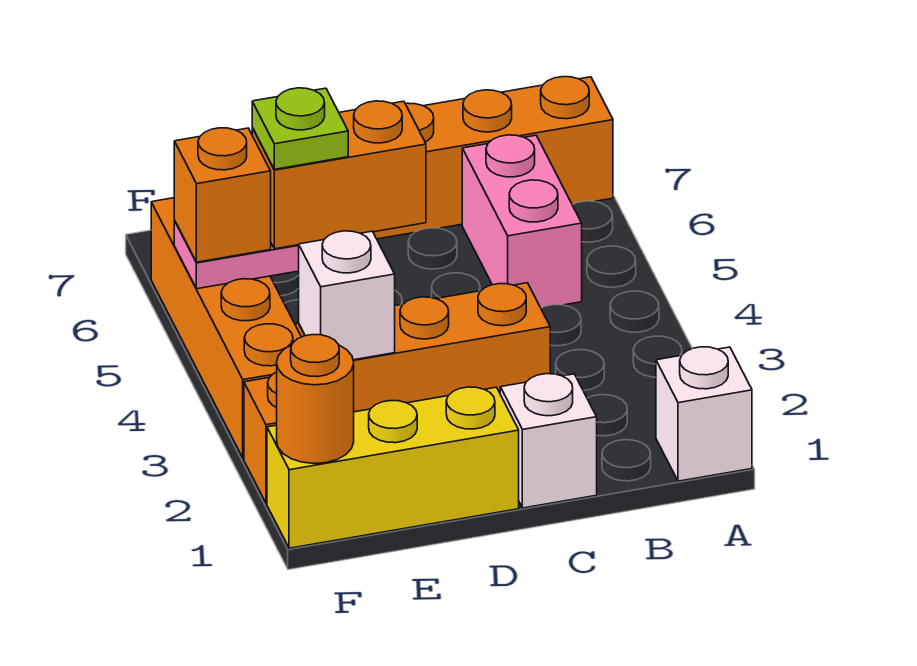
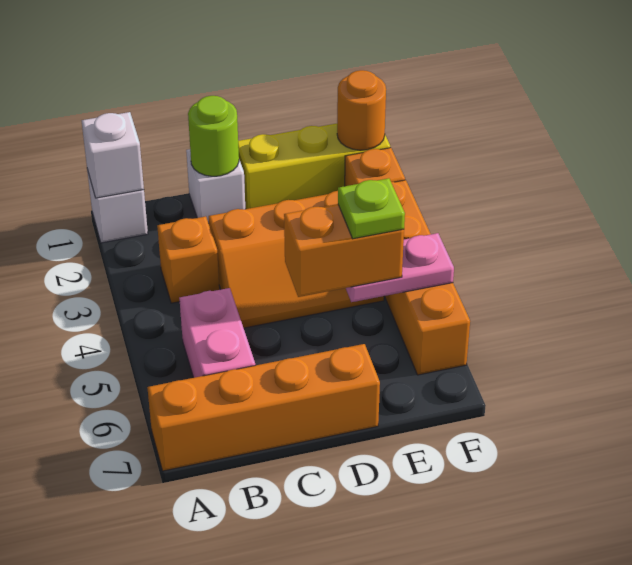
none -> lime round brick C1 level 2
white brick E3 level 2 -> white brick A1 level 2
orange brick F5 level 3 -> orange brick B3 level 1

